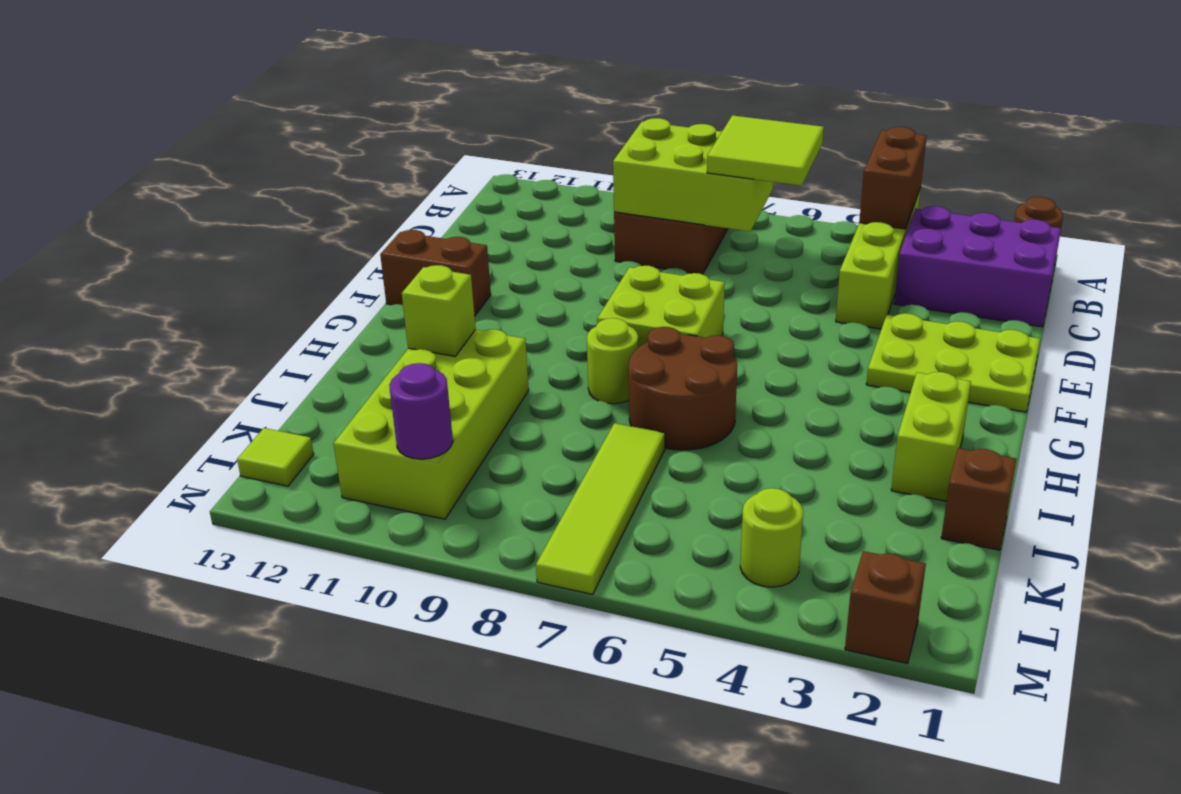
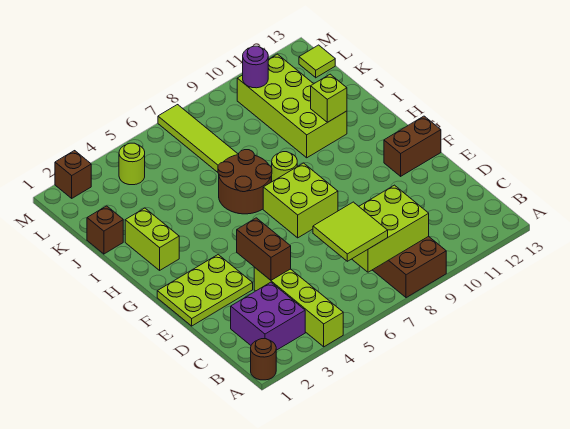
brown brick A4:B4 level 2 -> brown brick D4:E4 level 2
purple brick B1:C3 level 1 -> purple brick B2:C3 level 1

